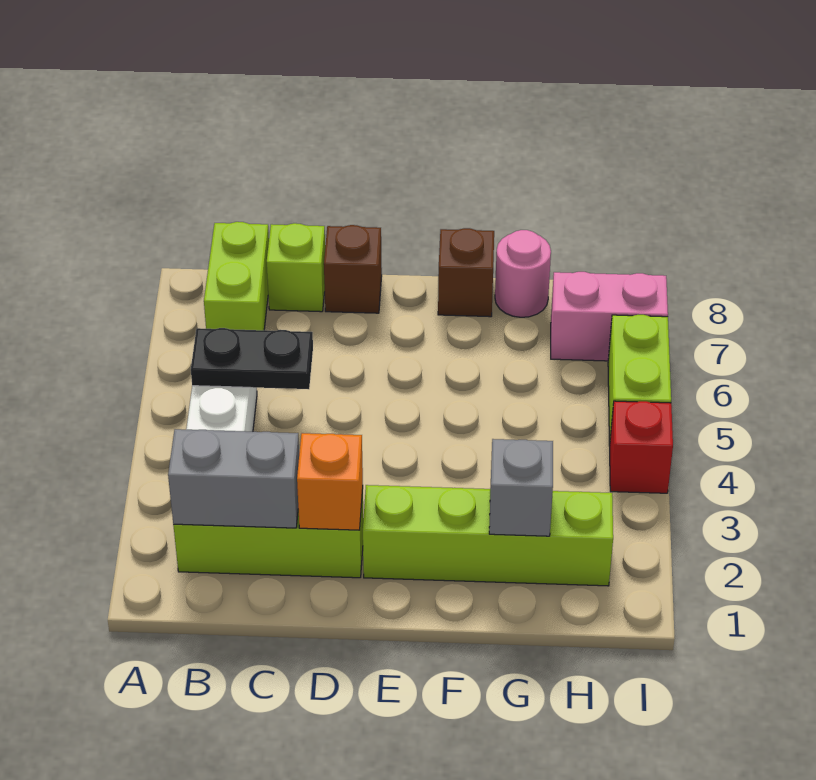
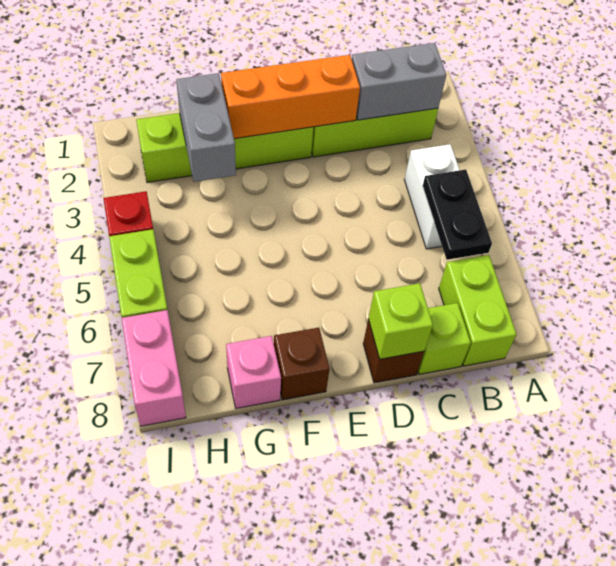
black plate B5:C5 level 2 -> black plate B5:B6 level 2
orange brick D2 level 2 -> orange brick D2:F2 level 2
none -> lime brick D8 level 2
grey brick G2 level 2 -> grey brick G2:G3 level 2
pink round brick G8 level 1 -> pink brick G8 level 1
pink brick H7:I7 level 1 -> pink brick I7:I8 level 1

